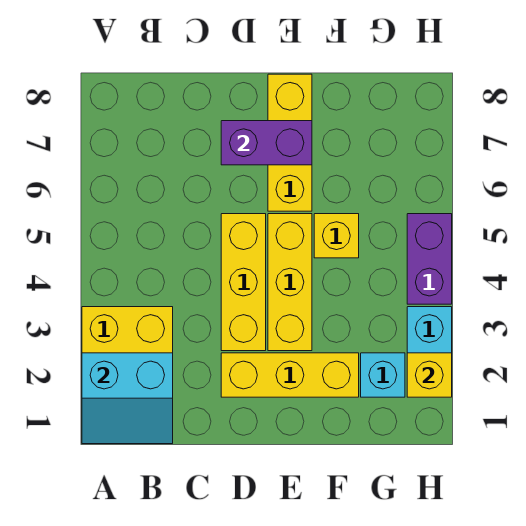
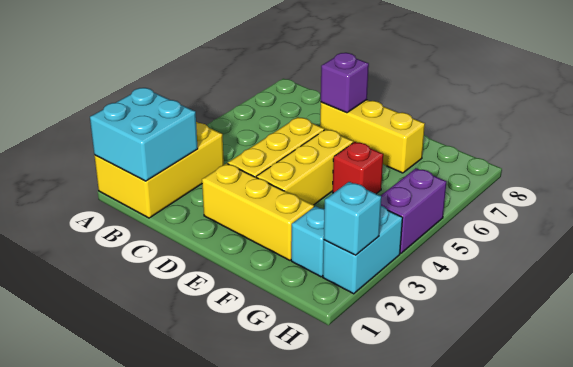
cyan slope A1:B2 level 2 top 2 -> cyan brick A1:B2 level 2
purple brick D7:E7 level 2 -> purple brick D7 level 2
yellow brick E6:E8 level 1 -> yellow brick D7:F7 level 1
yellow brick F5 level 1 -> red brick F5 level 1
yellow brick H2 level 2 -> cyan brick H2 level 2

